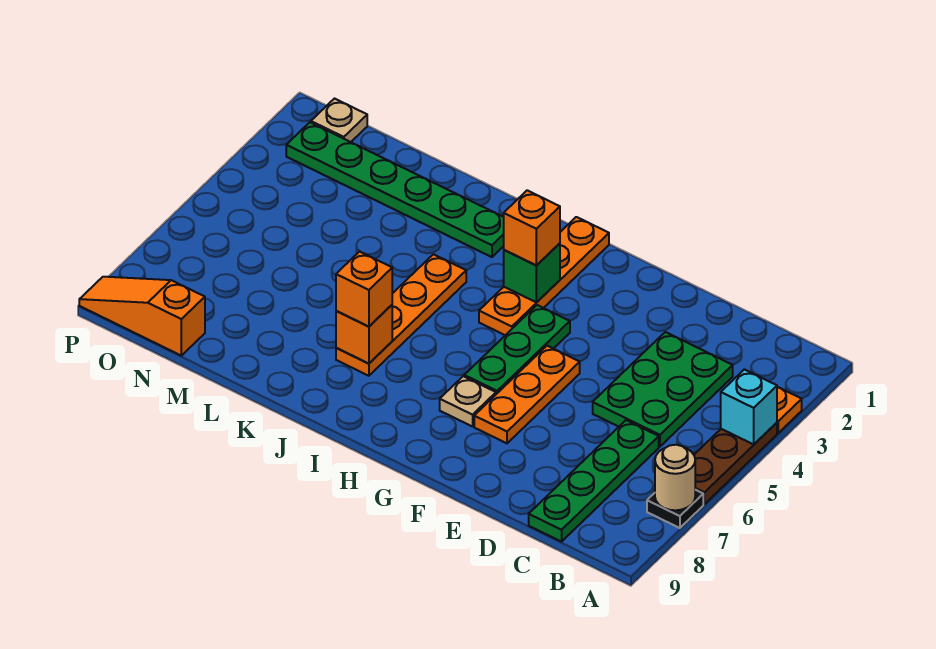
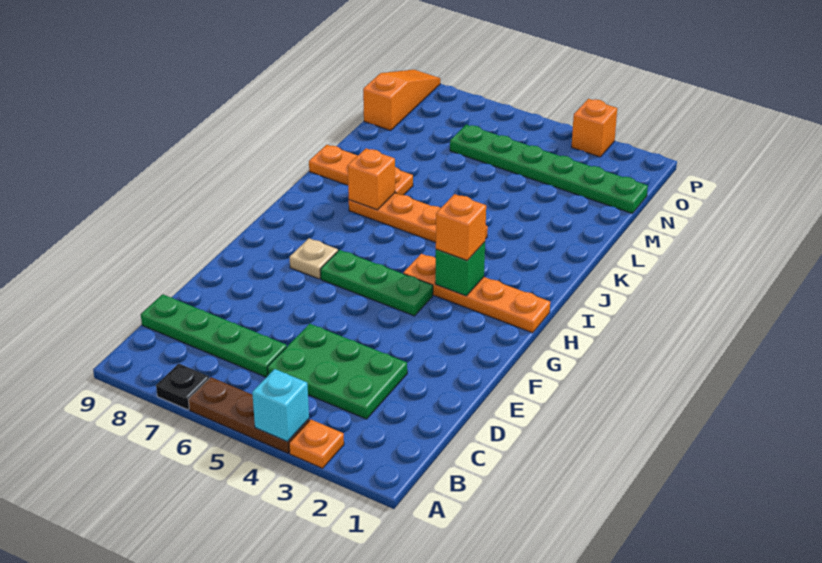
tan round brick A7 level 2 -> none
orange plate F5:F7 level 1 -> orange plate K7:K9 level 1
green plate J2:O2 level 1 -> green plate N1:N6 level 1
orange brick J7 level 3 -> orange brick P3 level 1
tan plate O1 level 1 -> none

